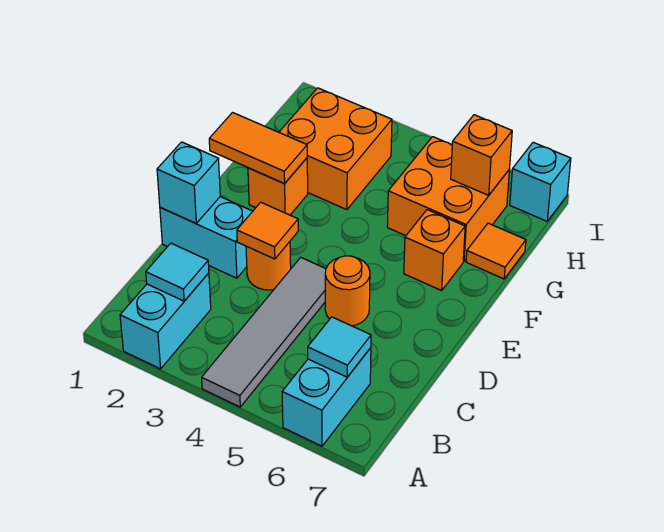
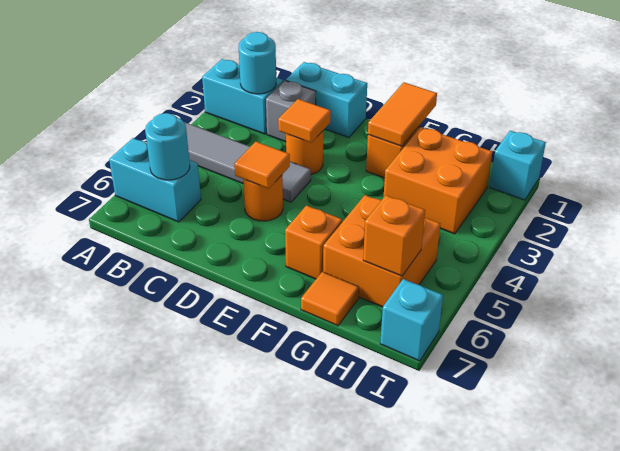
cyan tile B2 level 2 -> cyan round brick B2 level 2
cyan tile B6 level 2 -> cyan round brick B6 level 2
none -> grey brick C2 level 1
cyan brick D1:D2 level 1 -> cyan brick C1:D1 level 1
cyan brick D1 level 2 -> cyan brick I1 level 1
none -> orange tile D5 level 2

